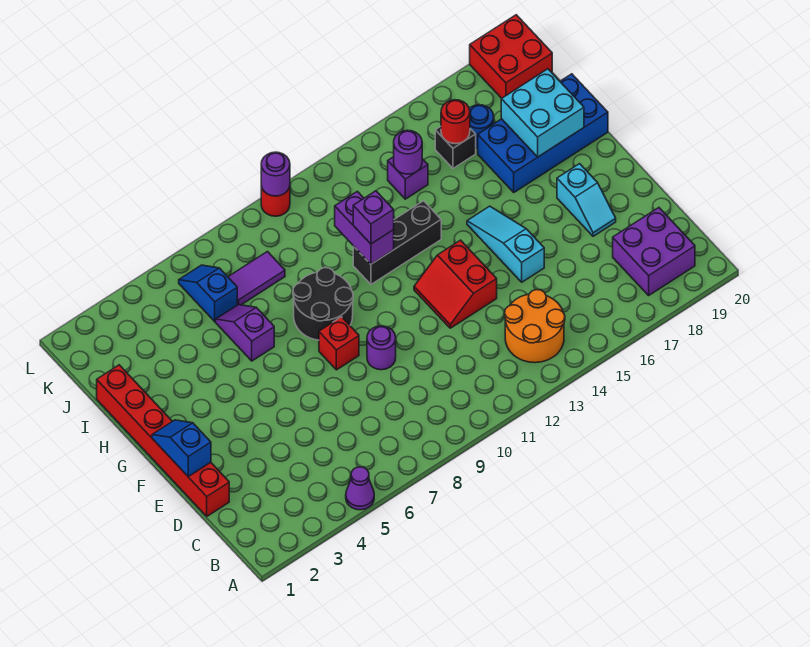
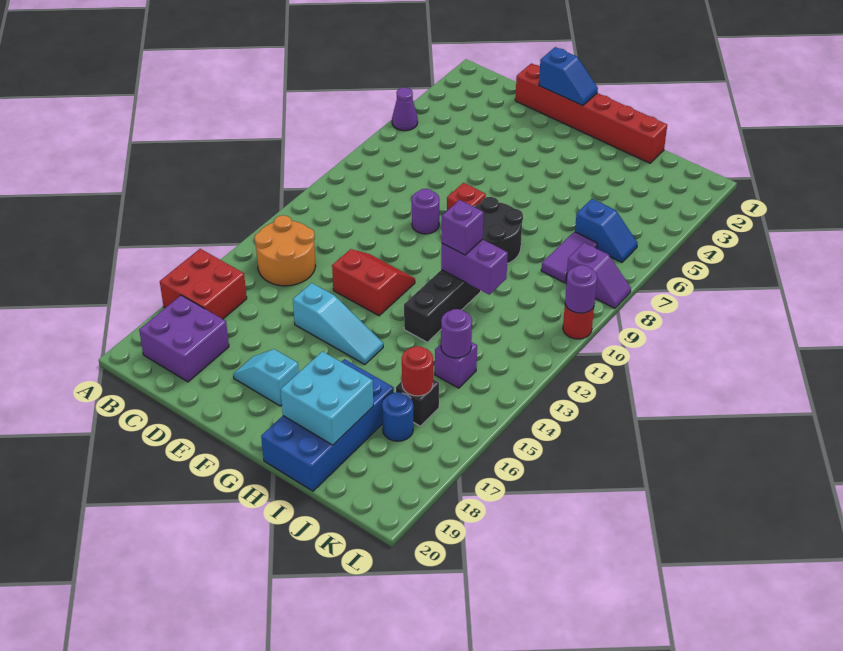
purple slope H6:I6 level 1 top H -> purple slope K8:L8 level 1 top K
red brick K19:L20 level 1 -> red brick A16:B17 level 1

